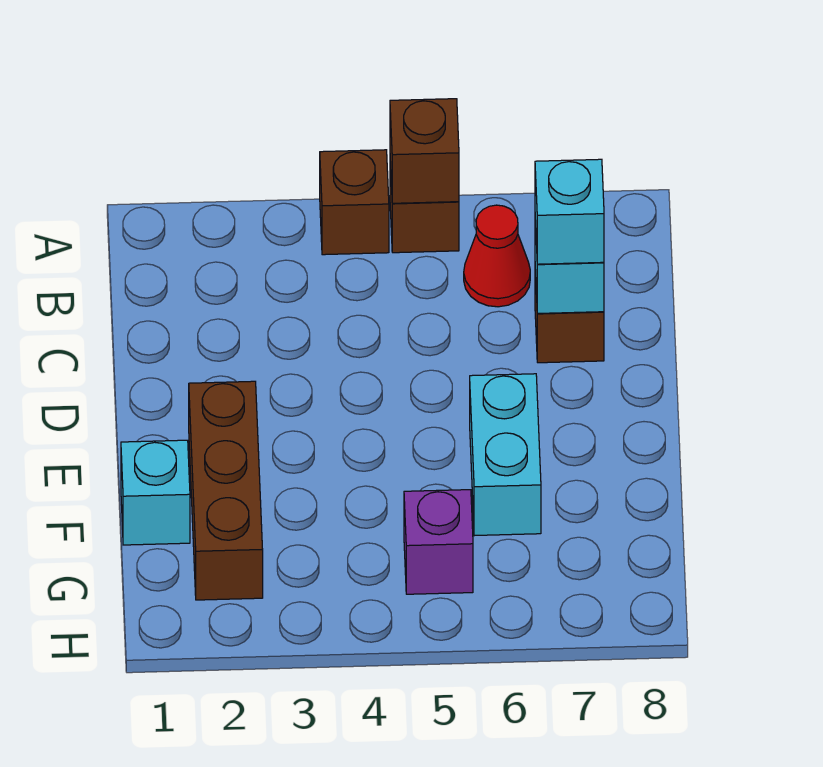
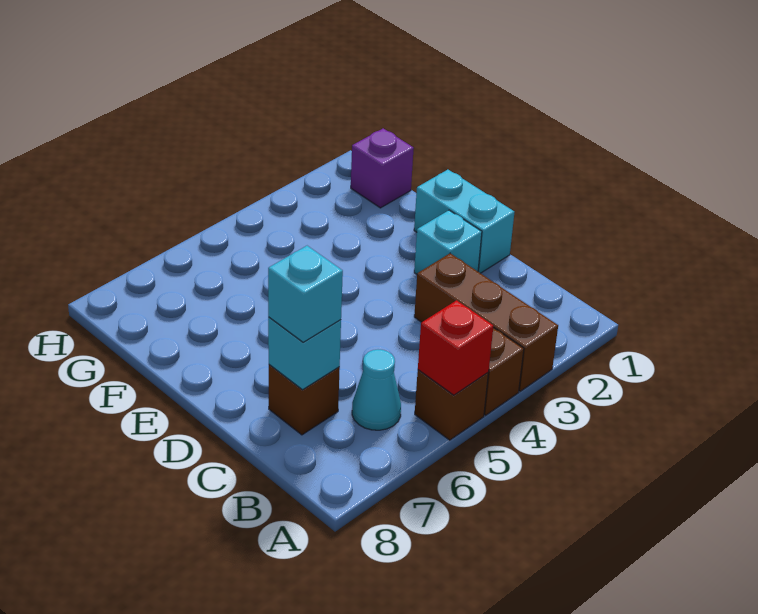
brown brick A5 level 2 -> red brick A5 level 2
red cone B6 level 1 -> cyan cone B6 level 1
brown brick E2:G2 level 1 -> brown brick A3:C3 level 1
cyan brick E6:F6 level 1 -> cyan brick D1:E1 level 1
cyan brick F1 level 1 -> cyan brick D2 level 1
purple brick G5 level 1 -> purple brick G1 level 1

